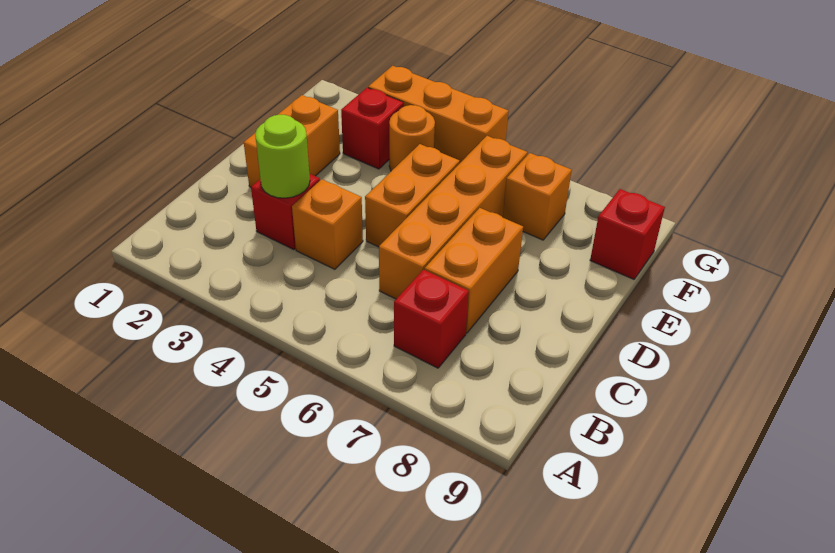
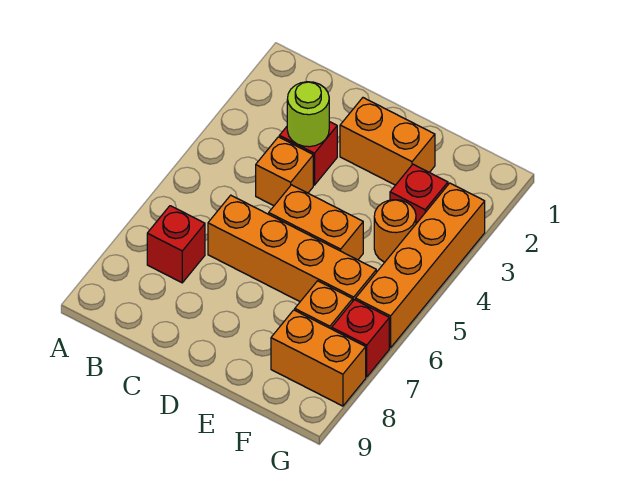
orange brick C7:D7 level 1 -> orange brick F8:G8 level 1
red brick F9 level 1 -> red brick G7 level 1
orange brick G3:G5 level 1 -> orange brick G3:G6 level 1

